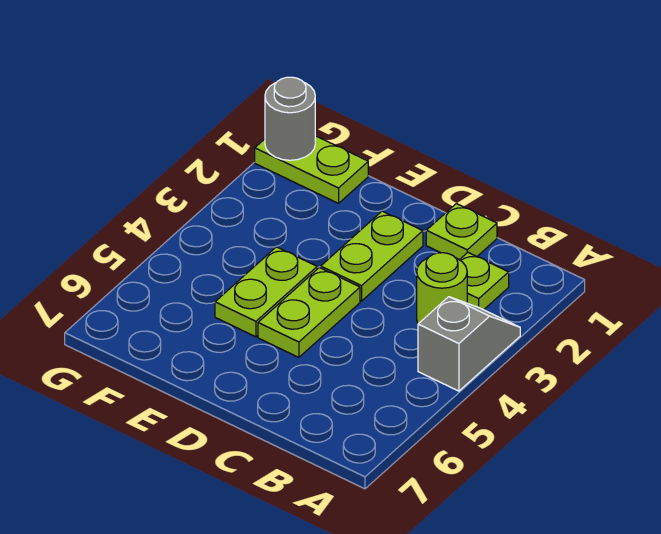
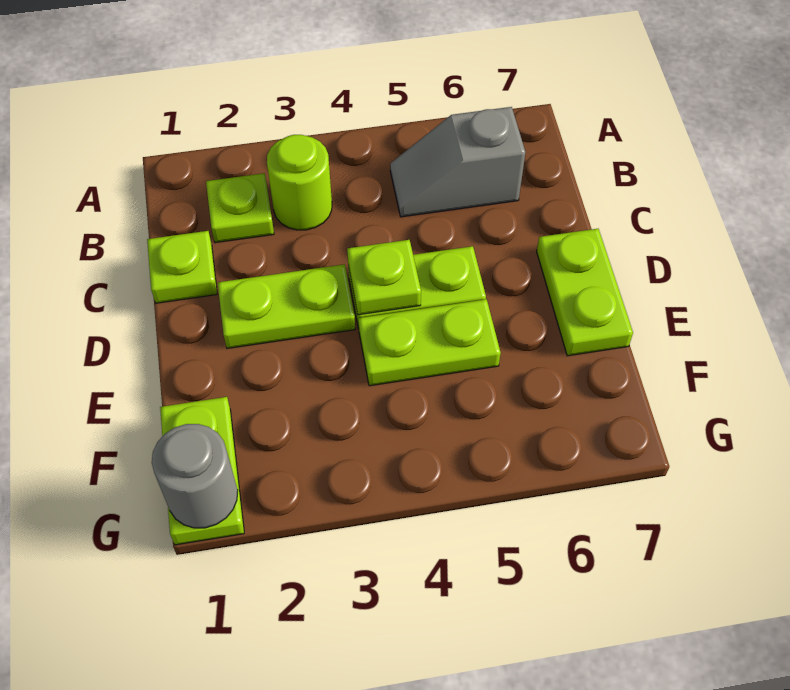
grey slope A3:A4 level 1 top 4 -> grey slope B5:B6 level 1 top 6
none -> lime plate D4 level 2
none -> lime plate D7:E7 level 1

